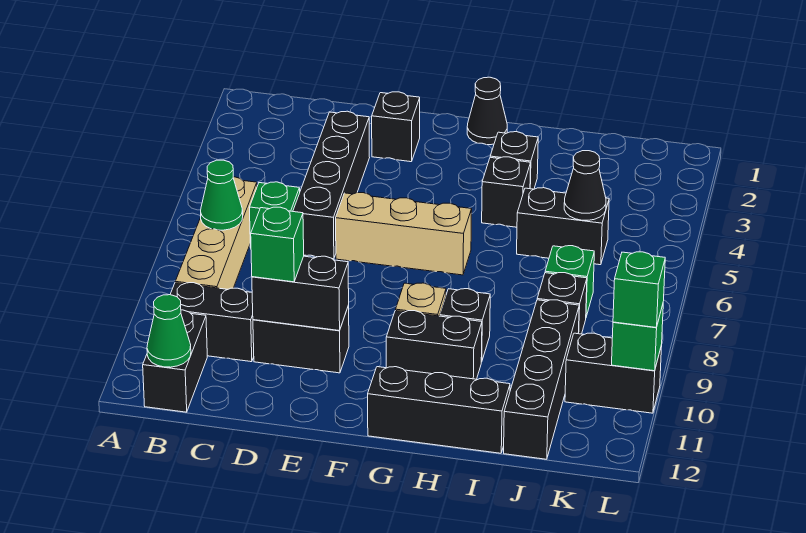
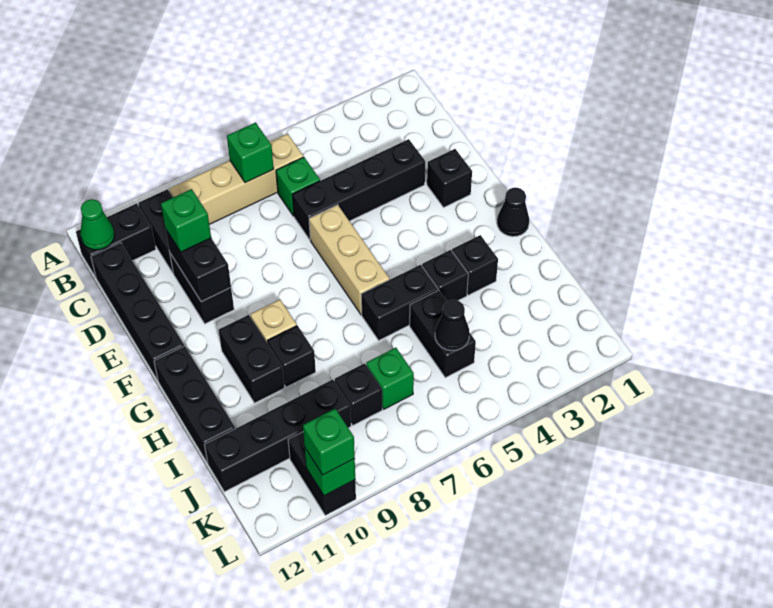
green cone B7 level 2 -> green brick B7 level 2
none -> black brick C12:F12 level 1
none -> black brick H5:H6 level 1

